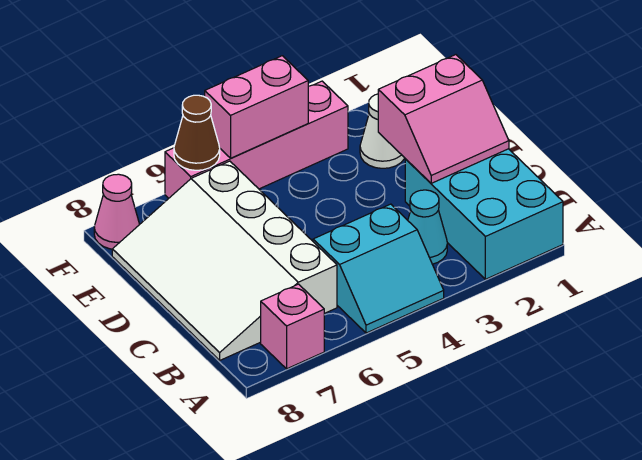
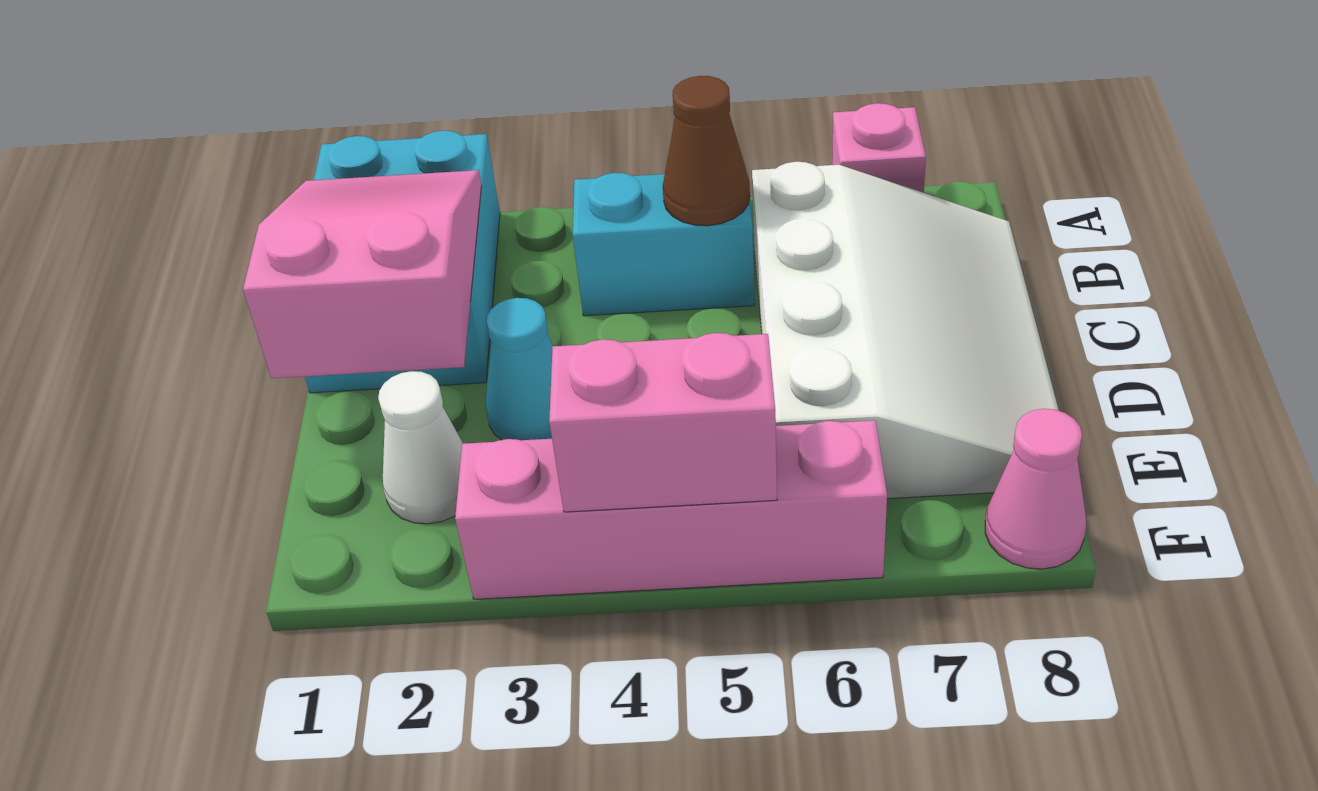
cyan cone B3 level 1 -> cyan cone D3 level 1
pink slope C1:D2 level 2 top D -> pink slope B1:D2 level 2 top D
brown cone F6 level 2 -> brown cone B5 level 2

